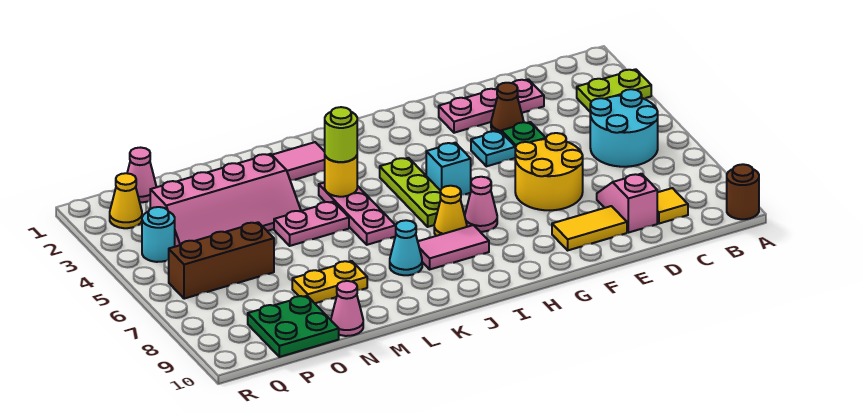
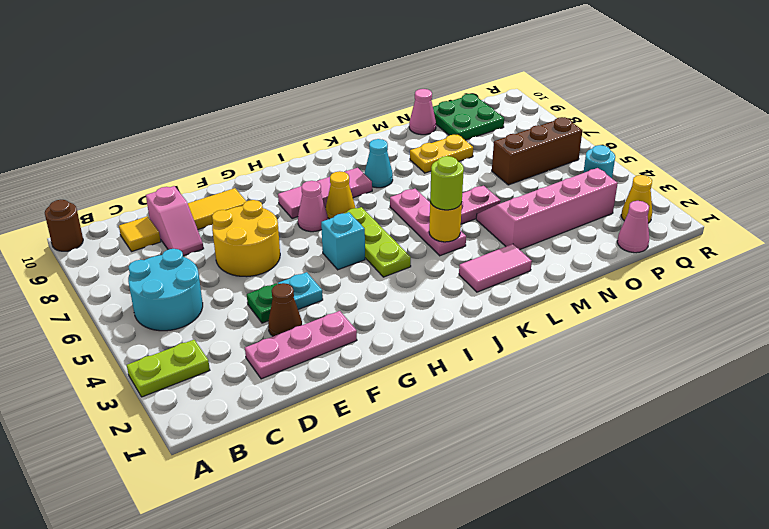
pink tile I8:J8 level 1 -> pink tile H8:J8 level 1

